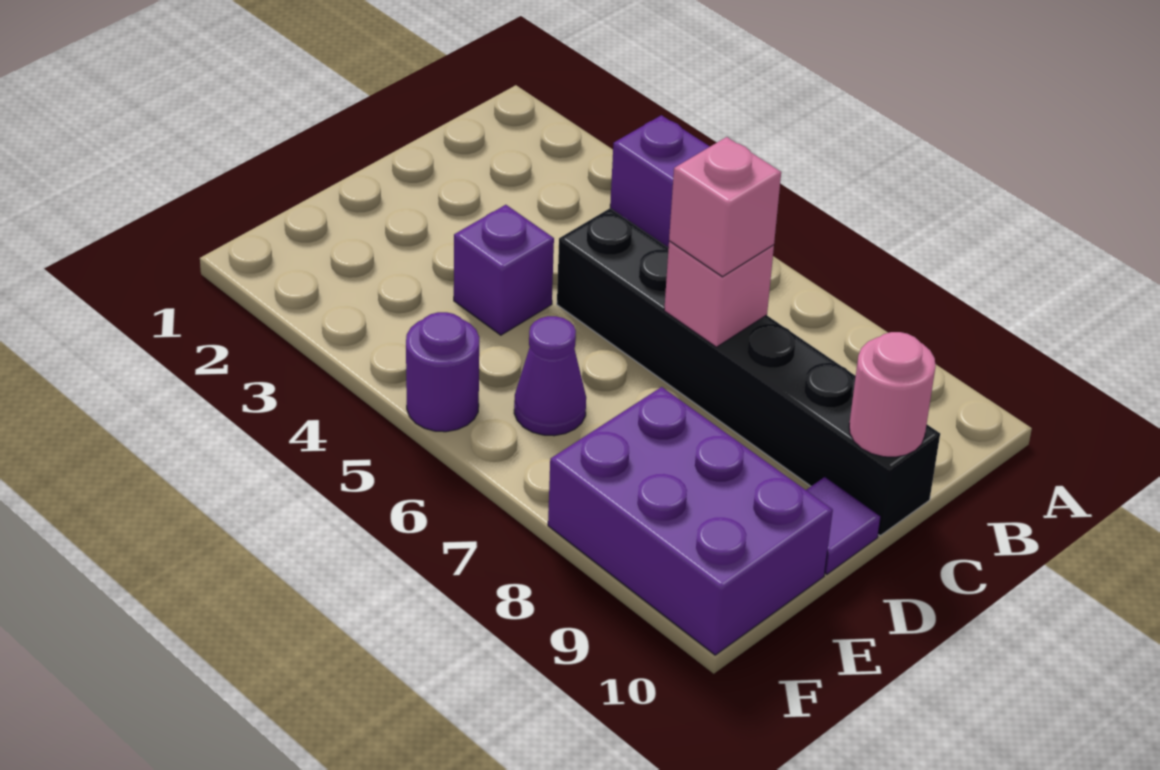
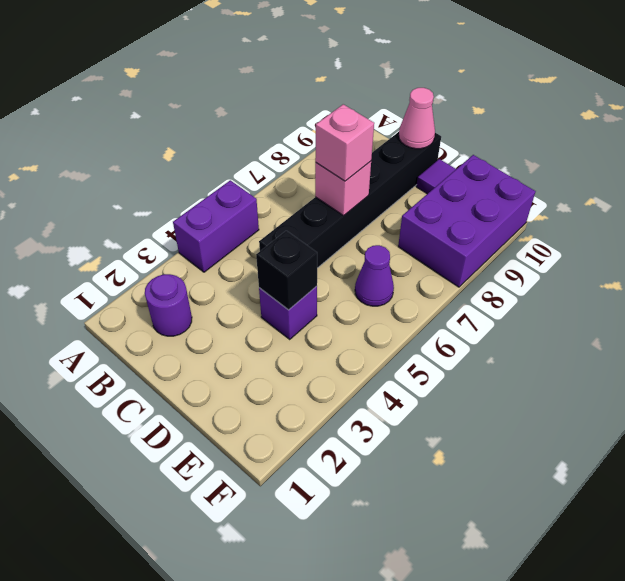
pink round brick C10 level 2 -> pink cone C10 level 2
none -> black brick D4 level 2
purple round brick F5 level 1 -> purple round brick B2 level 1

